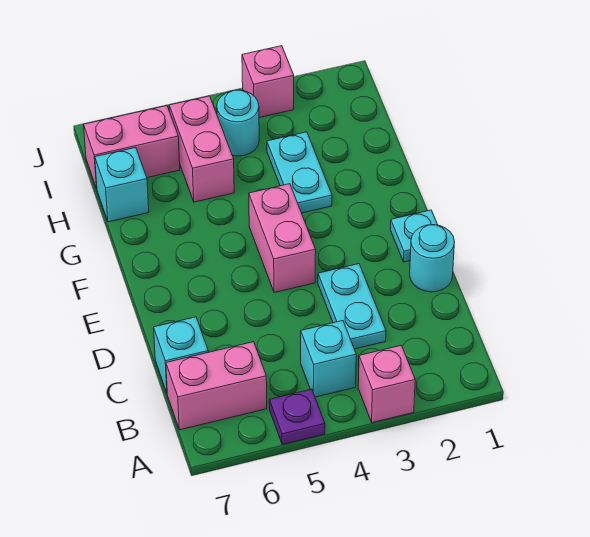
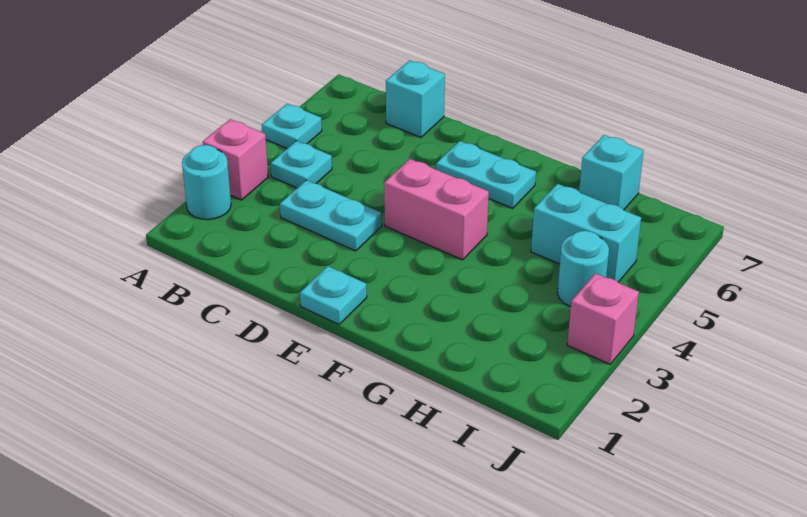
purple plate A5 level 1 -> cyan plate A5 level 1
cyan brick B4 level 1 -> cyan plate B4 level 1
pink brick B6:B7 level 1 -> none
cyan round brick D1 level 1 -> cyan round brick A2 level 1
cyan plate G3:H3 level 1 -> cyan plate E6:F6 level 1
pink brick H5:I5 level 1 -> cyan brick H5:I5 level 1
pink brick I6:I7 level 1 -> none

